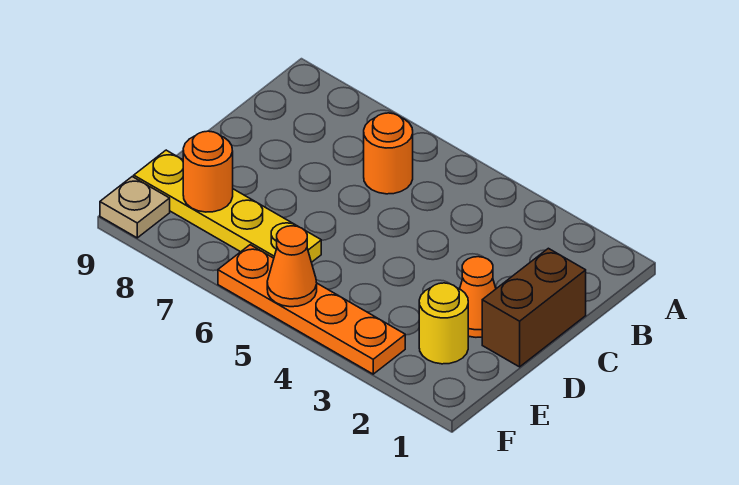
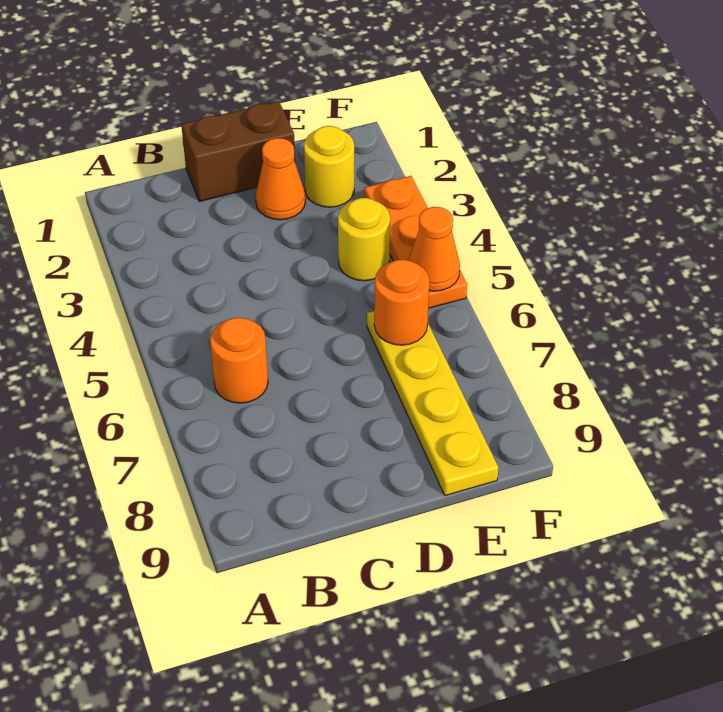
none -> yellow round brick E4 level 1
orange round brick E8 level 2 -> orange round brick E6 level 2
orange plate F3:F6 level 1 -> orange plate F3:F5 level 1
tan plate F9 level 1 -> none

